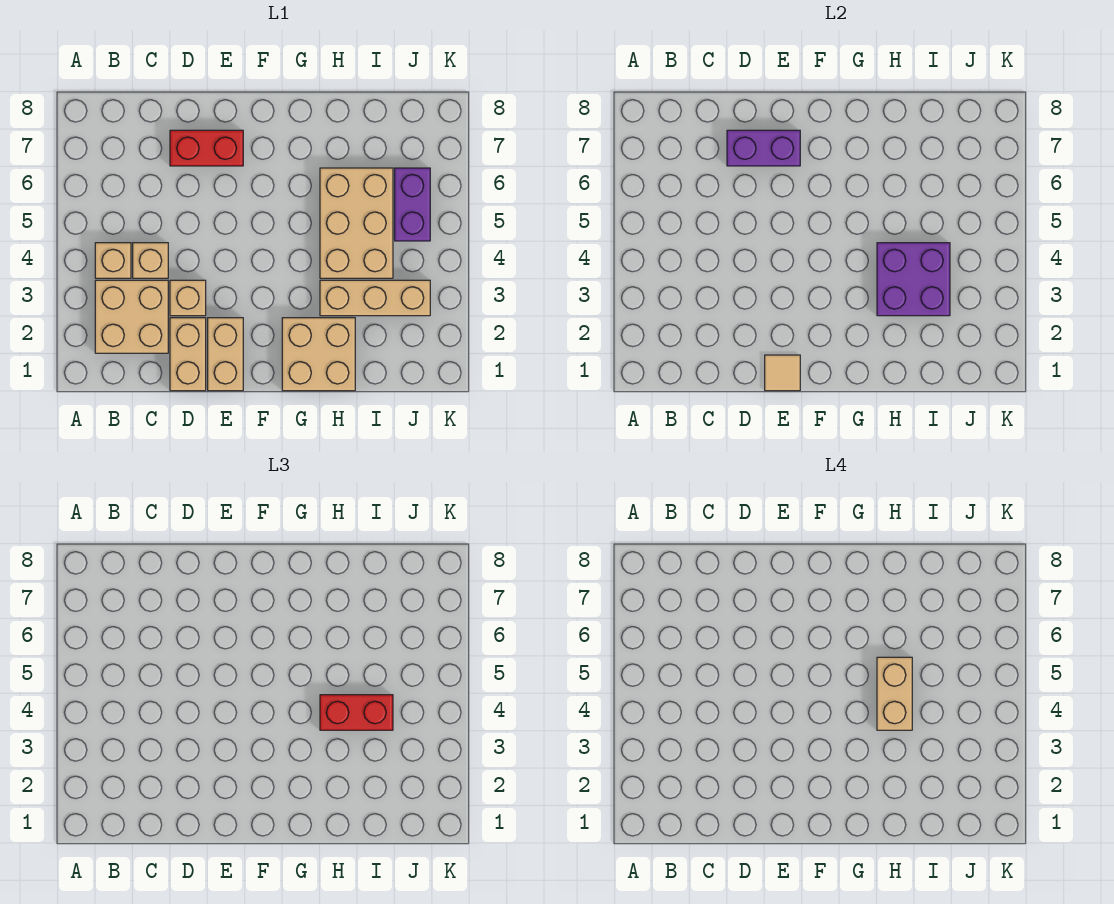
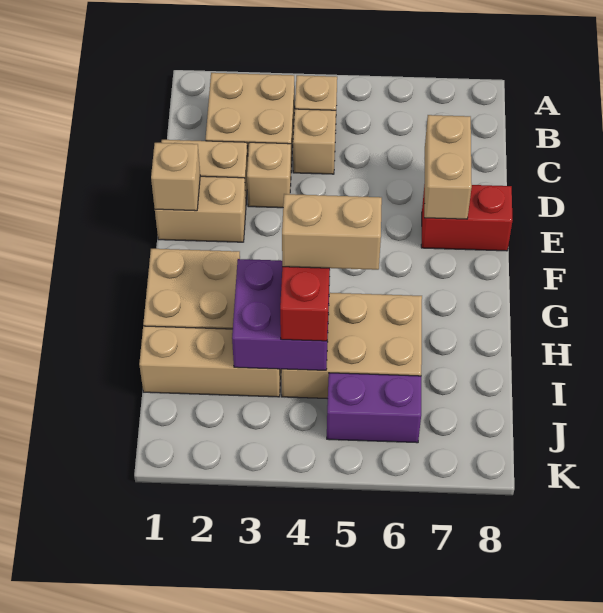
red brick D7:E7 level 1 -> red brick E7:E8 level 1
purple brick D7:E7 level 2 -> tan brick D7:E7 level 2
tan tile E1 level 2 -> tan brick E1 level 2
tan brick H3:J3 level 1 -> tan brick I1:I3 level 1

